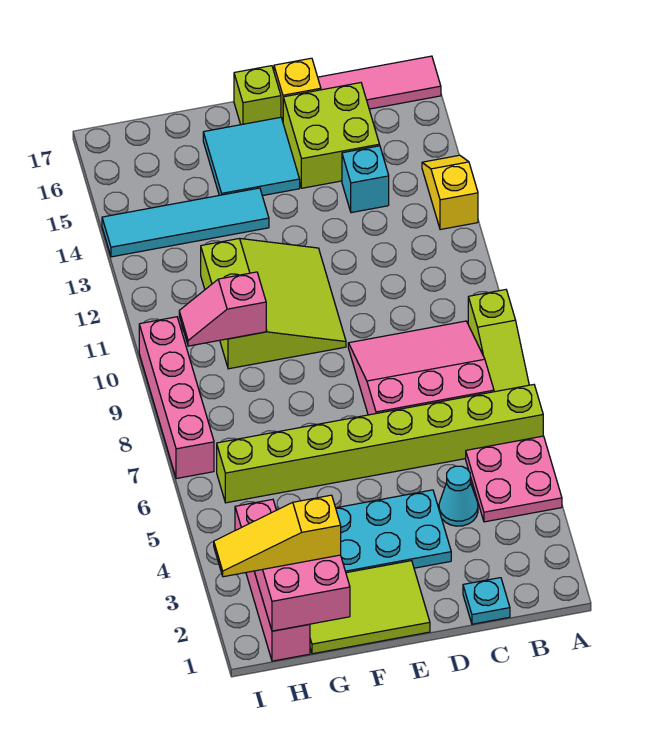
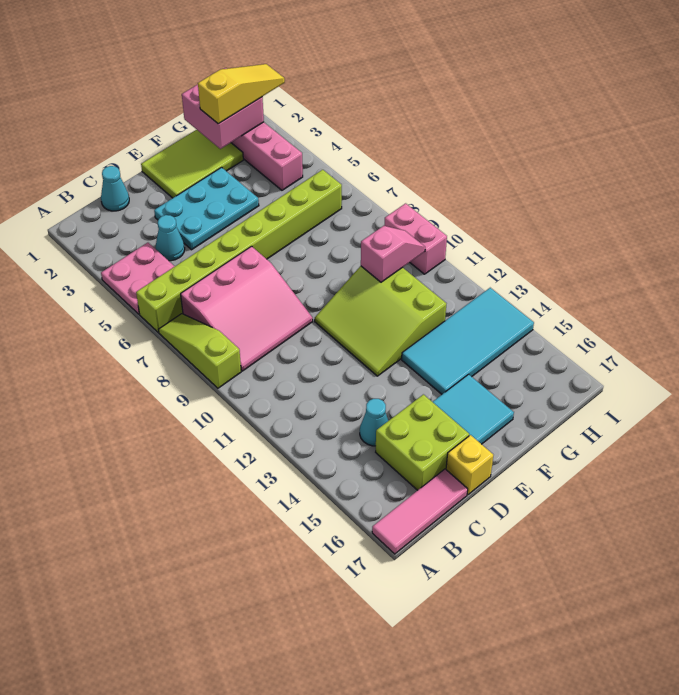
yellow slope A13:A14 level 1 top 13 -> none
cyan plate C1 level 1 -> cyan cone C1 level 1
cyan brick C14 level 1 -> cyan cone C14 level 1
lime brick E17 level 1 -> none
cyan tile F14:I14 level 1 -> cyan tile F13:I14 level 1
pink brick I7:I10 level 1 -> pink brick I9:I10 level 1

